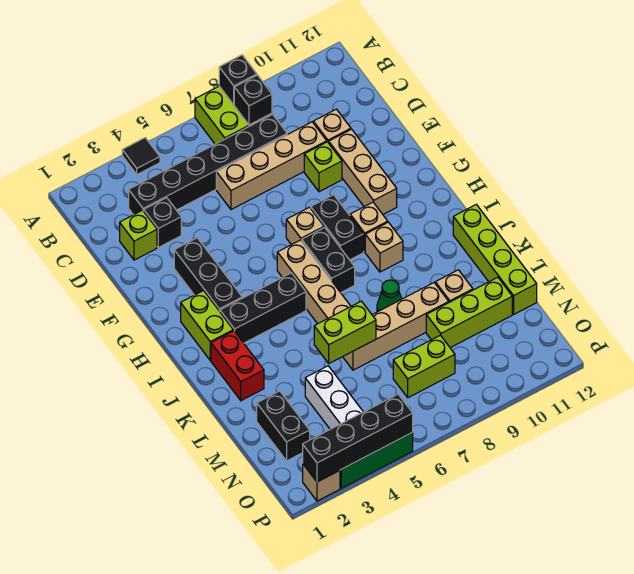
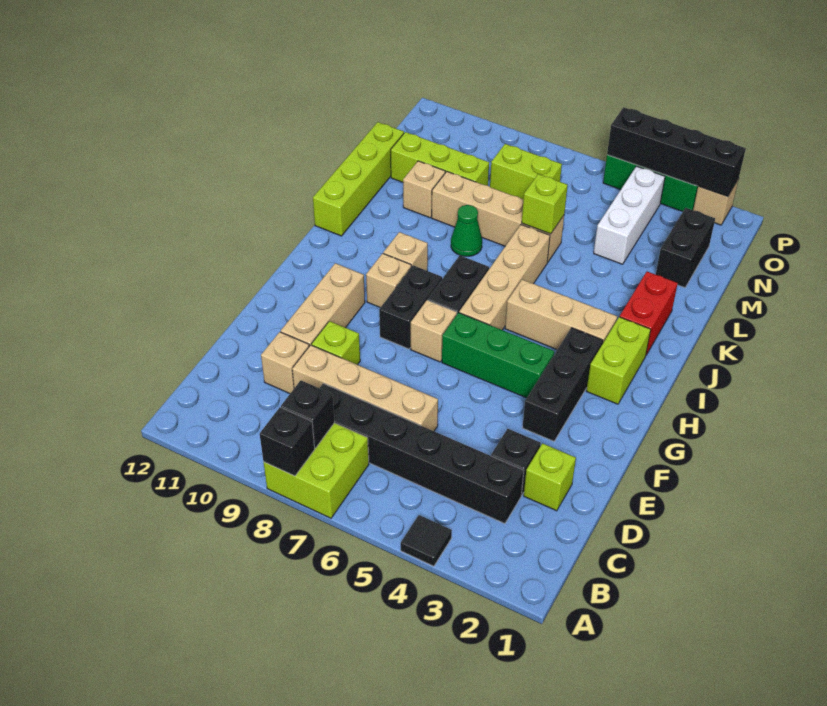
none -> green brick G4:G6 level 1
black brick I3:I5 level 1 -> tan brick I3:I5 level 1
lime brick L5:L6 level 2 -> lime brick L6 level 2

